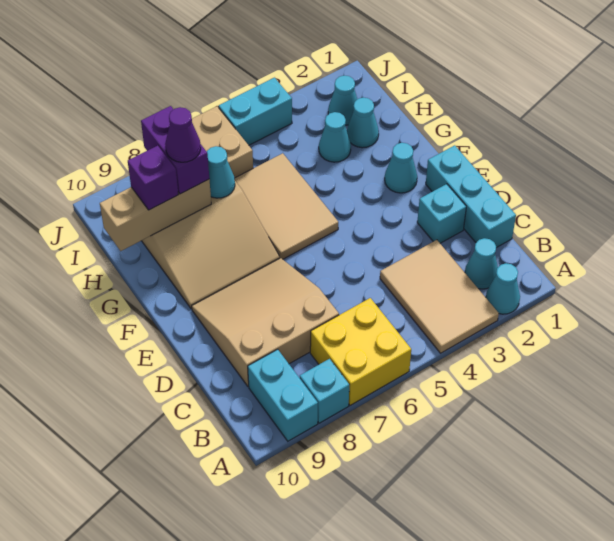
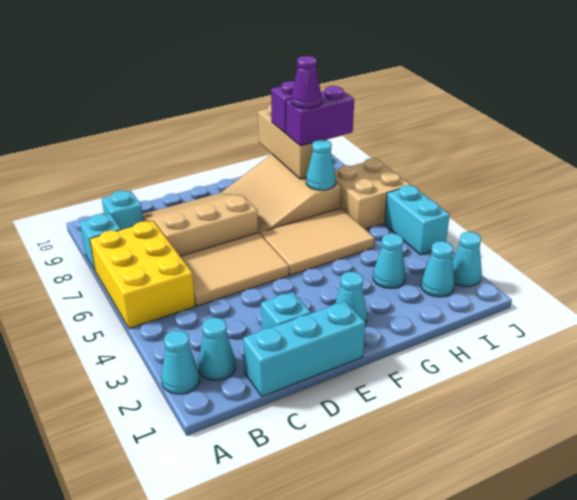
tan tile A3:C4 level 1 -> tan tile C5:E6 level 1
yellow brick A6:B7 level 1 -> yellow brick A5:B7 level 1
cyan brick A9:B9 level 1 -> cyan brick B9 level 1
tan slope C7:E9 level 1 top C -> tan slope C7:E9 level 1 top 7
cyan cone H2 level 1 -> cyan cone J2 level 1

